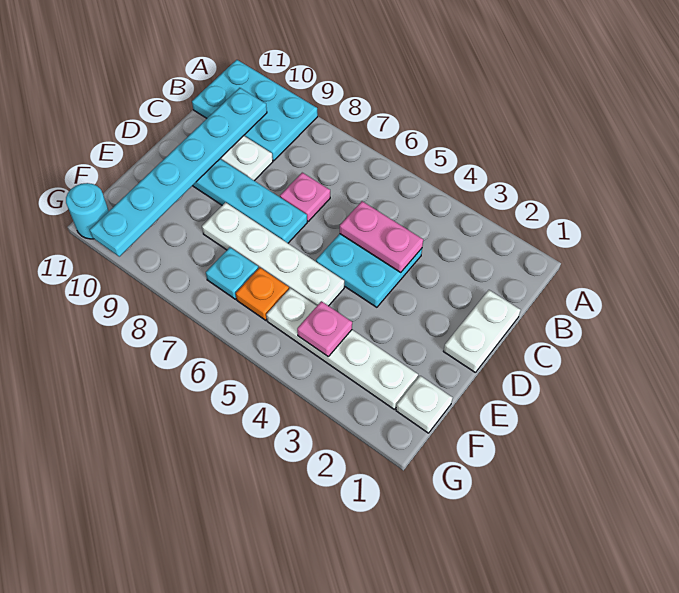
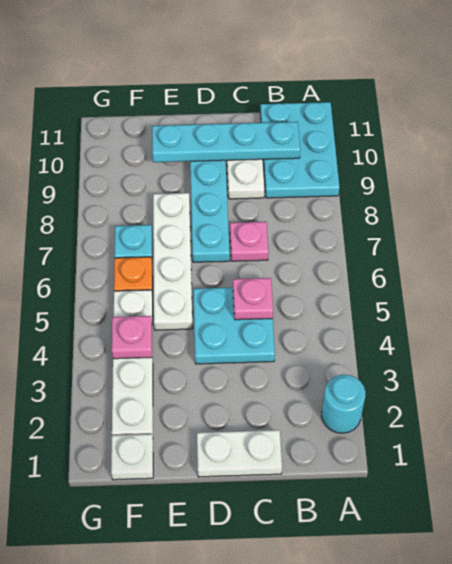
cyan plate B10:G10 level 2 -> cyan plate B10:E10 level 2
pink plate C4:C5 level 2 -> pink plate C5 level 2
cyan round brick G11 level 1 -> cyan round brick A2 level 1

